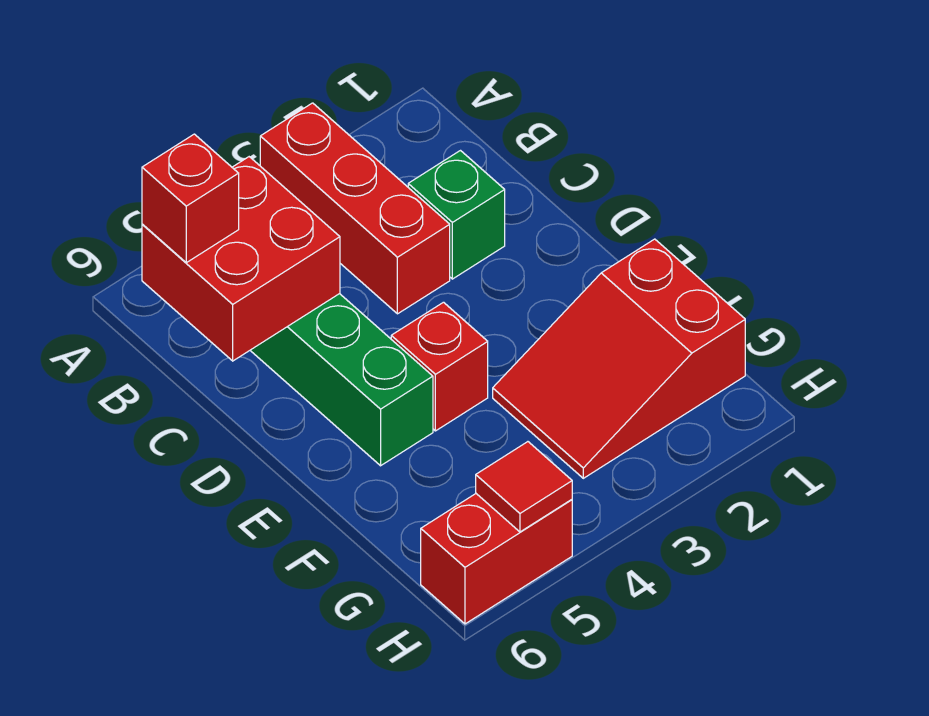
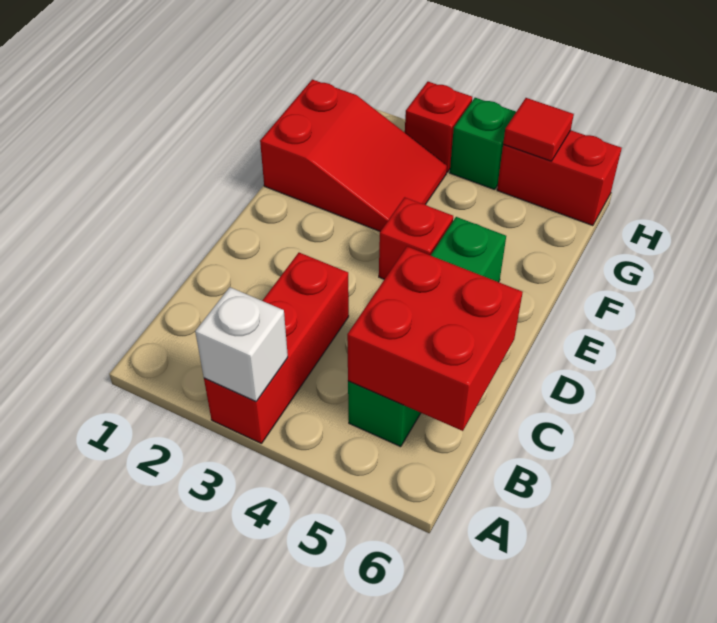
none -> white brick A3 level 2
red brick B6 level 3 -> red brick H3 level 1
green brick C2 level 1 -> green brick H4 level 1

